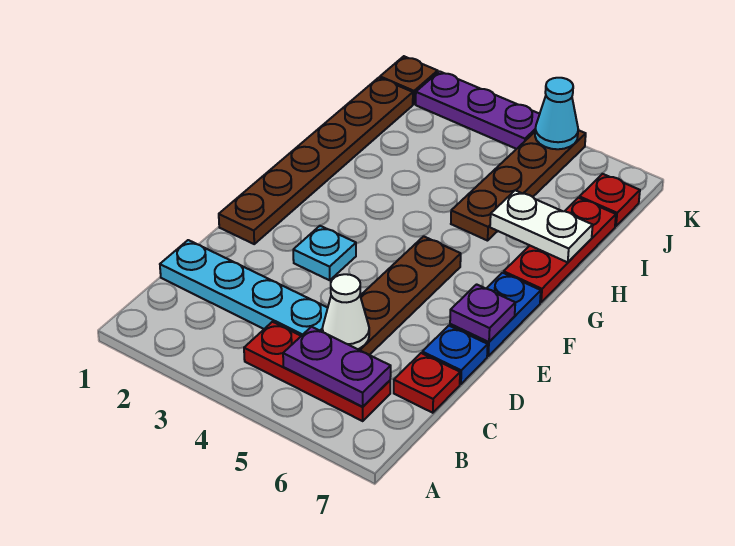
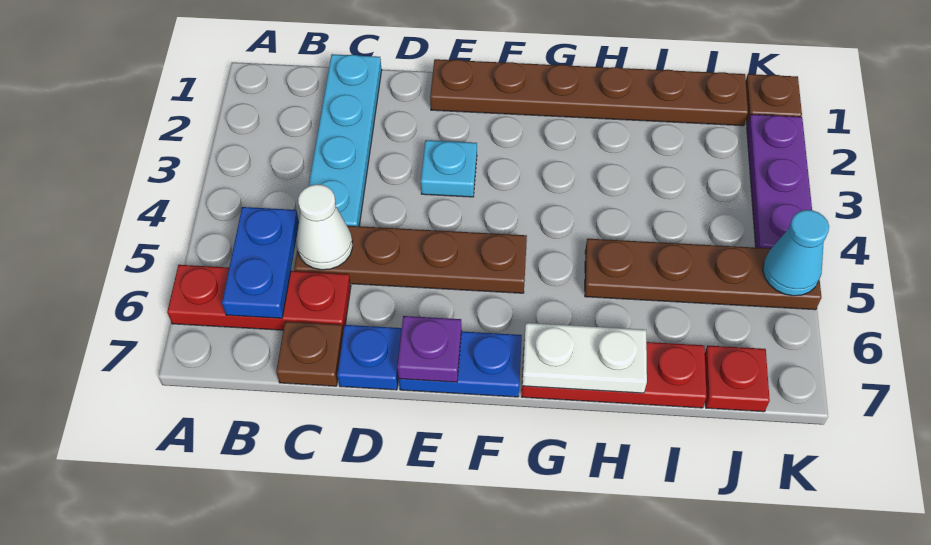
red plate B4:B6 level 1 -> red plate A6:C6 level 1
purple plate B5:B6 level 2 -> blue plate B5:B6 level 2
red plate C7 level 1 -> brown plate C7 level 1
white plate H6:H7 level 2 -> white plate G7:H7 level 2

